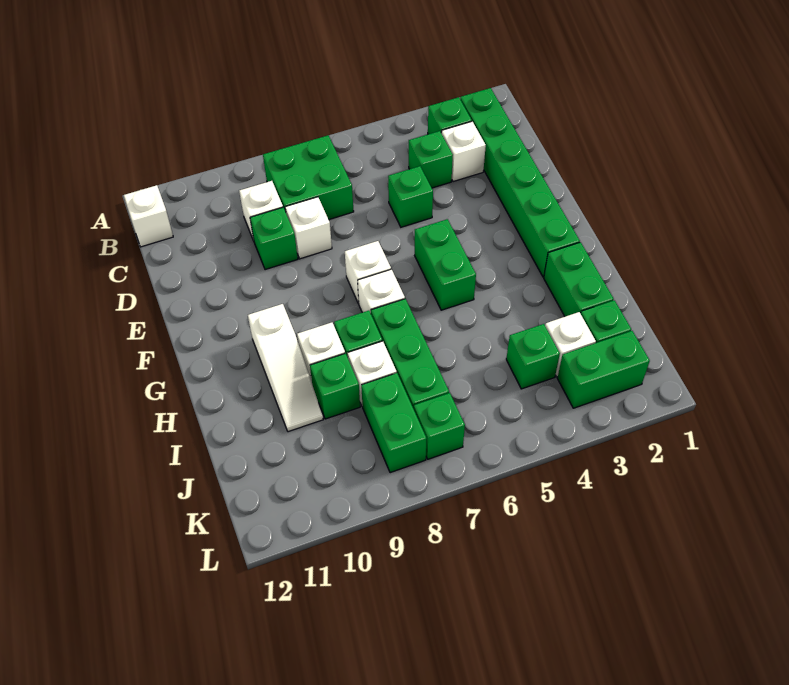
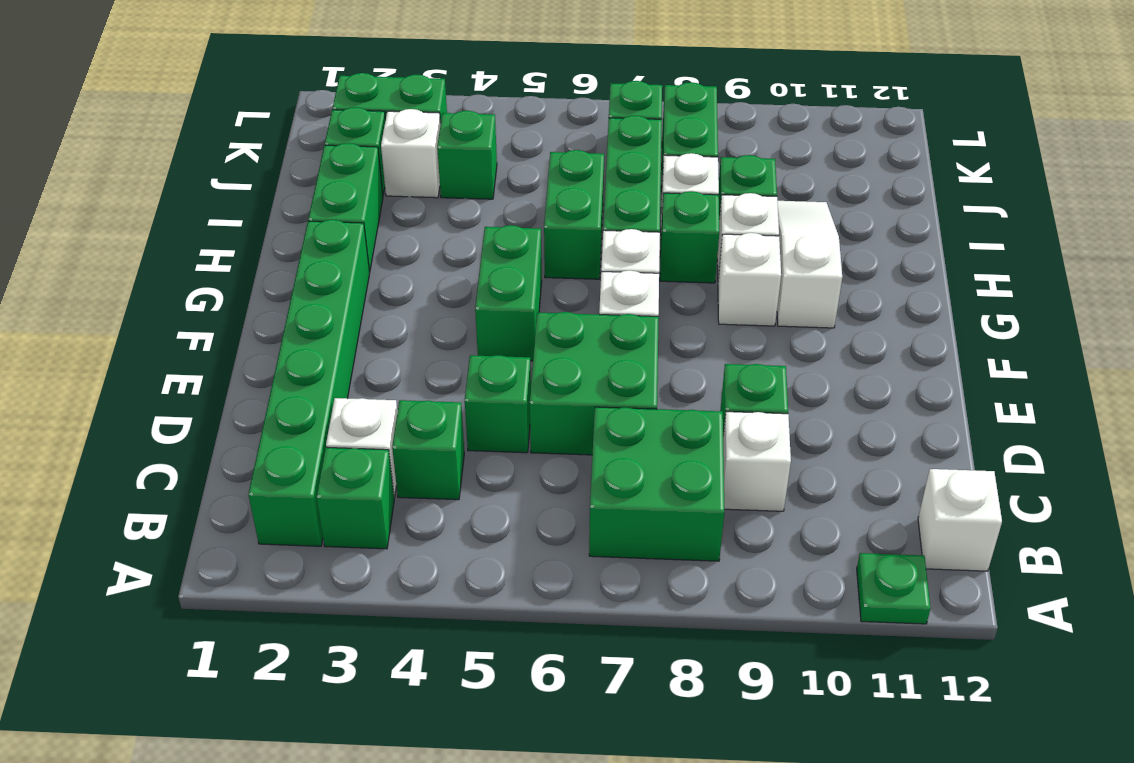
none -> green plate A11 level 1
none -> green brick D6:E7 level 1
white brick D8 level 1 -> white brick G9 level 1
none -> green brick H6:I6 level 1

